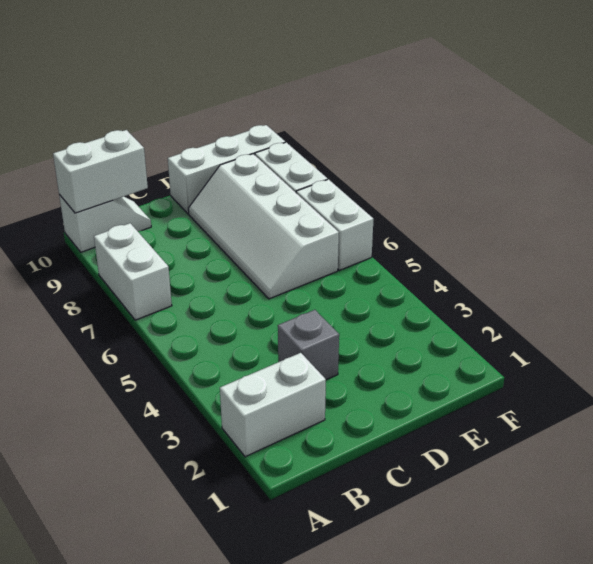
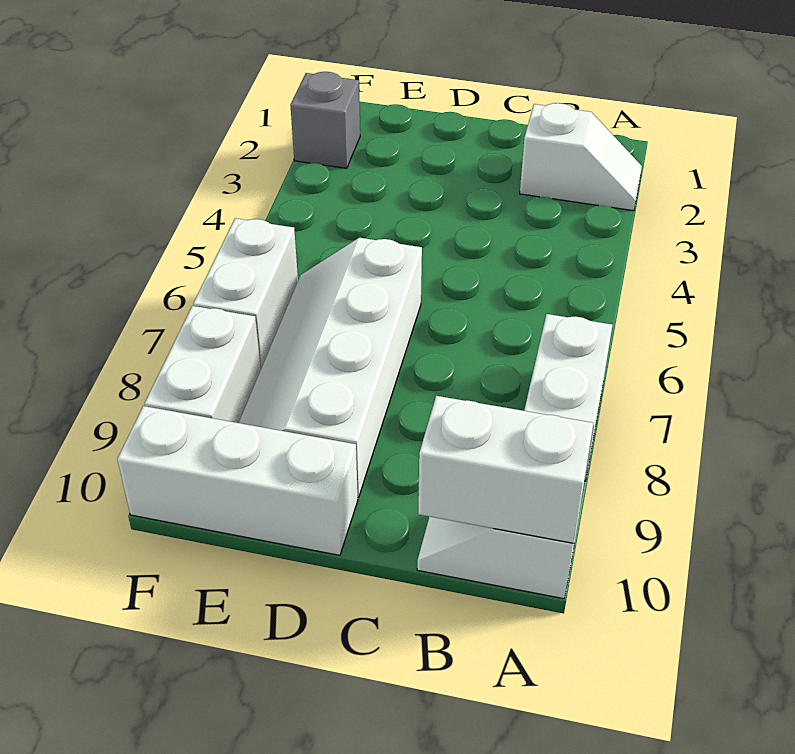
white brick A2:B2 level 1 -> white slope A2:B2 level 1 top B
grey brick C3 level 1 -> grey brick F2 level 1
white slope D6:E9 level 1 top E -> white slope D6:E9 level 1 top D

